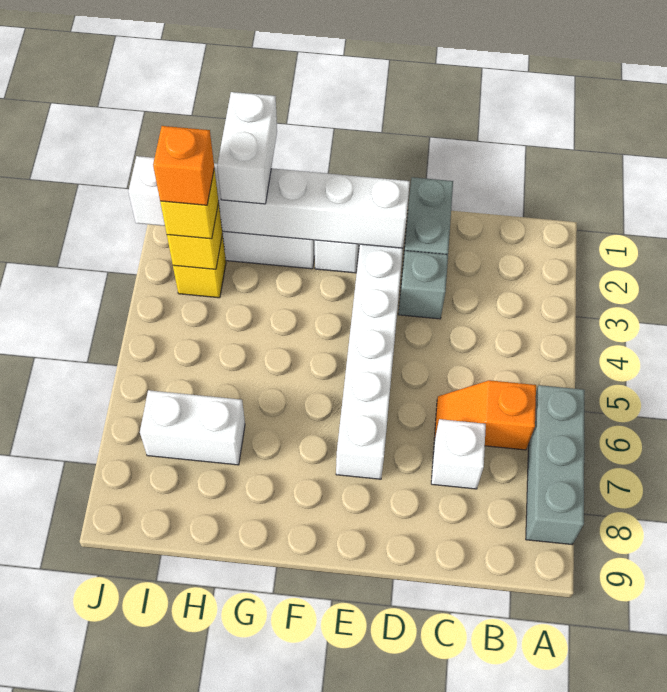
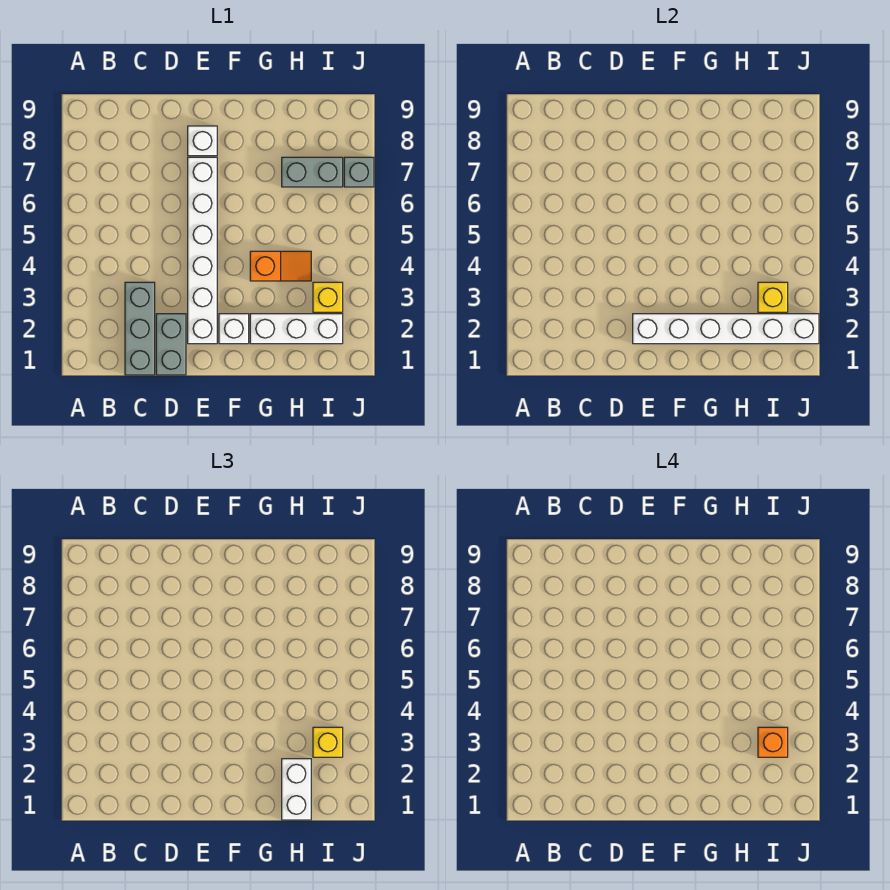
grey brick A6:A8 level 1 -> grey brick C1:C3 level 1
orange slope B6:C6 level 1 top B -> orange slope G4:H4 level 1 top G
white brick C7 level 1 -> white brick E8 level 1
grey brick D3 level 1 -> grey brick J7 level 1
white brick H7:I7 level 1 -> grey brick H7:I7 level 1

